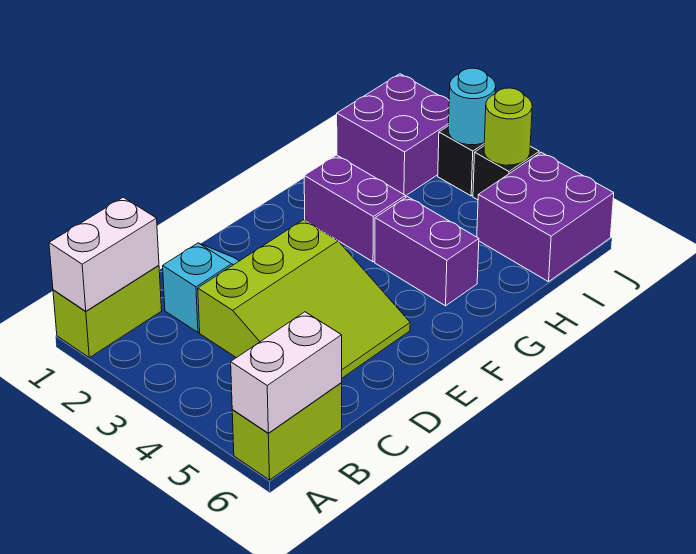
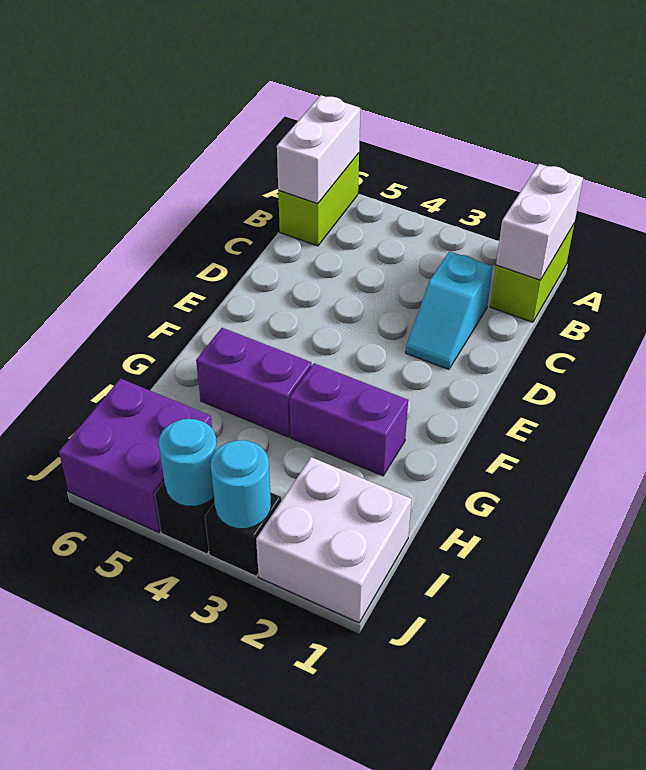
lime slope C3:E5 level 1 top 3 -> none
purple brick I1:J2 level 1 -> white brick I1:J2 level 1
lime round brick J4 level 2 -> cyan round brick J4 level 2

